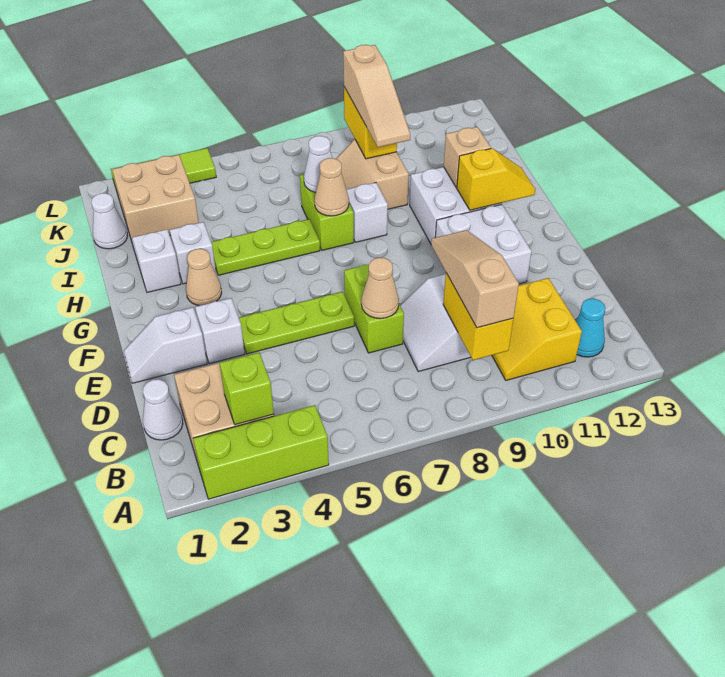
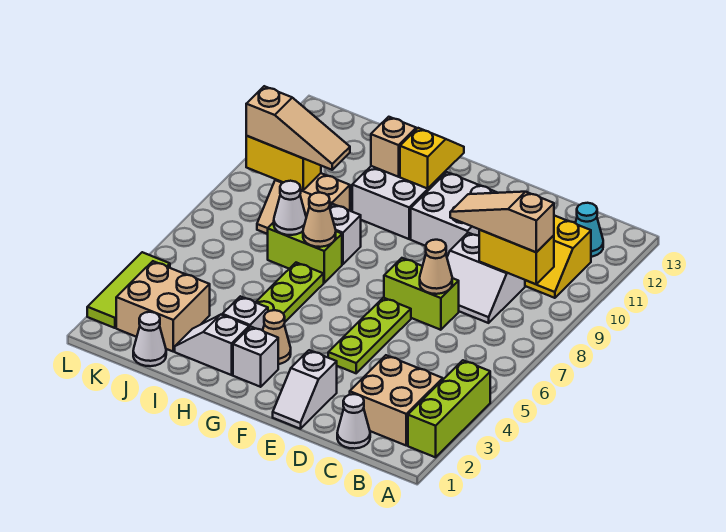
lime brick B3 level 2 -> none
white brick E3 level 1 -> white brick G2 level 1

